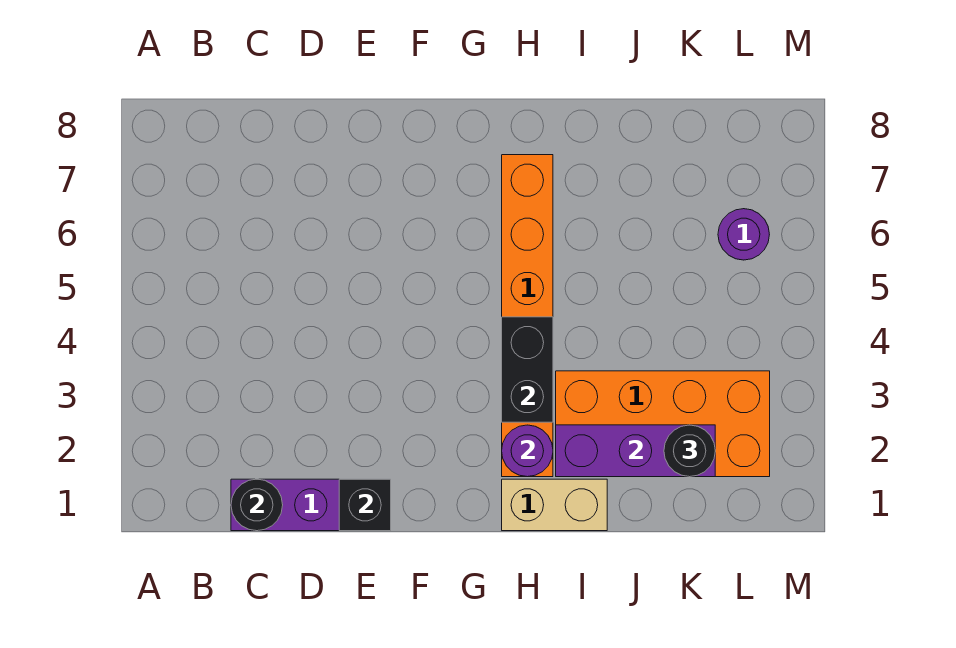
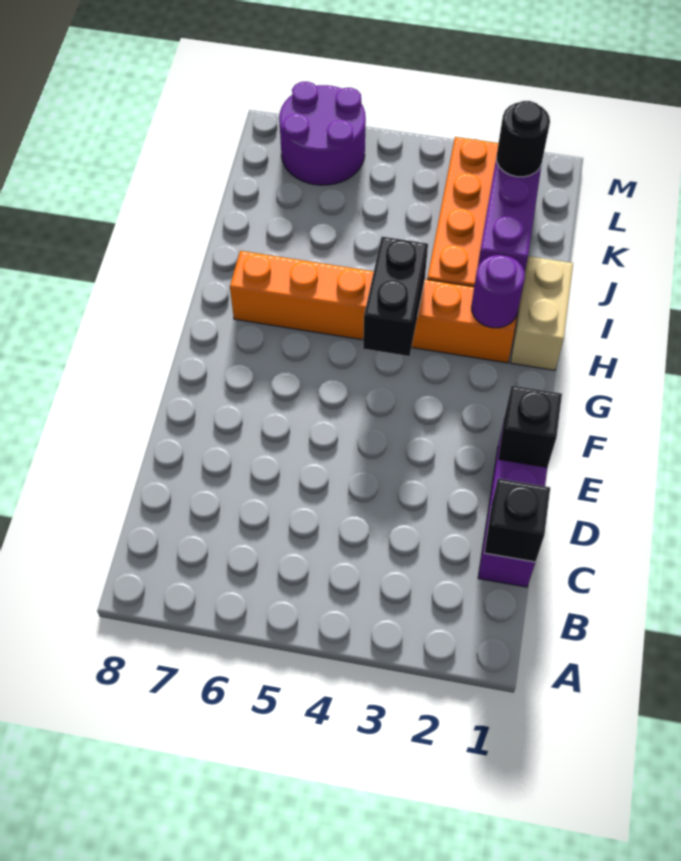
black round brick C1 level 2 -> black brick C1 level 2
black brick H3:H4 level 2 -> black brick G4:H4 level 2
purple round brick L6 level 1 -> purple round brick L6:M7 level 1

